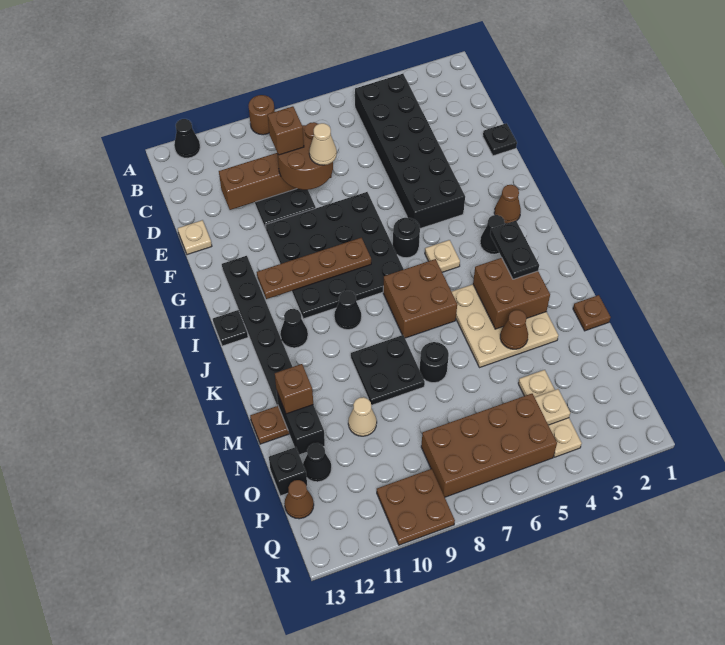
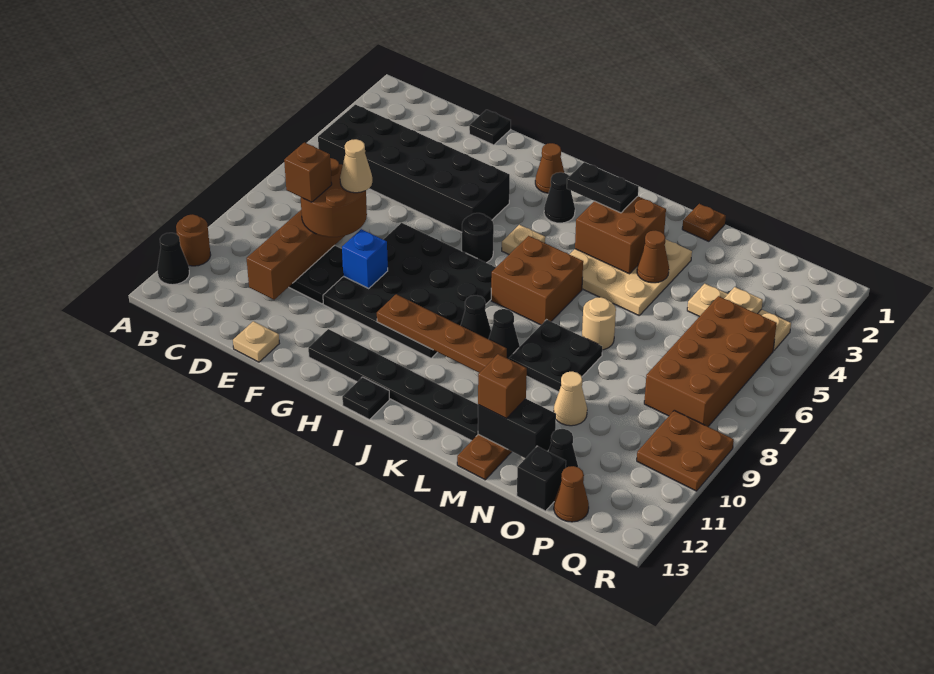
brown round brick A9 level 1 -> brown round brick A11 level 1
none -> blue brick F9 level 2
brown plate H8:H11 level 2 -> brown plate H10:K10 level 2
black cone J11 level 1 -> black cone K9 level 1
black round brick M7 level 1 -> tan round brick M7 level 1

